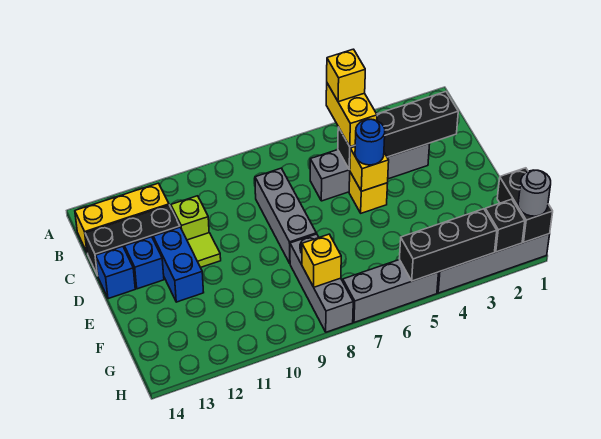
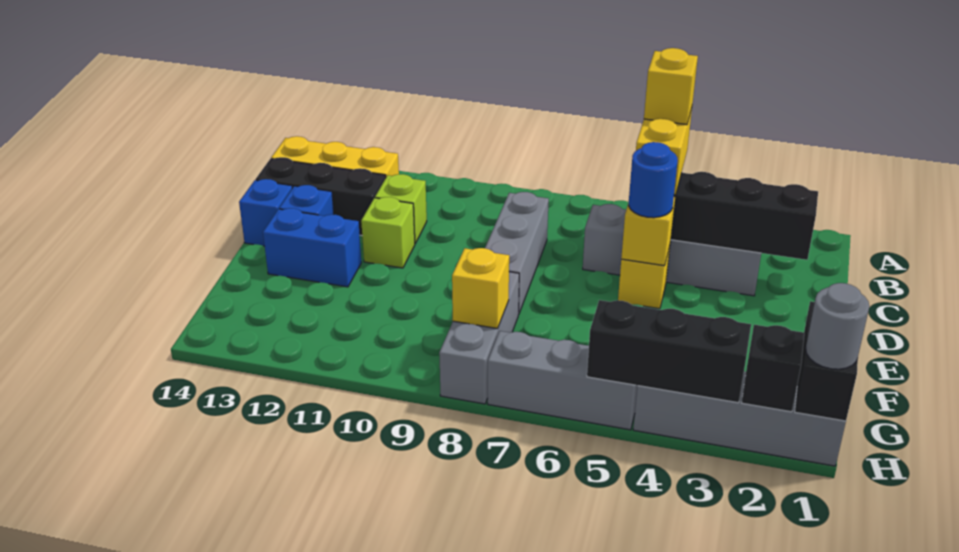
lime tile D11 level 1 -> lime brick D11 level 1
blue brick D12:E12 level 1 -> blue brick E12:E13 level 1

